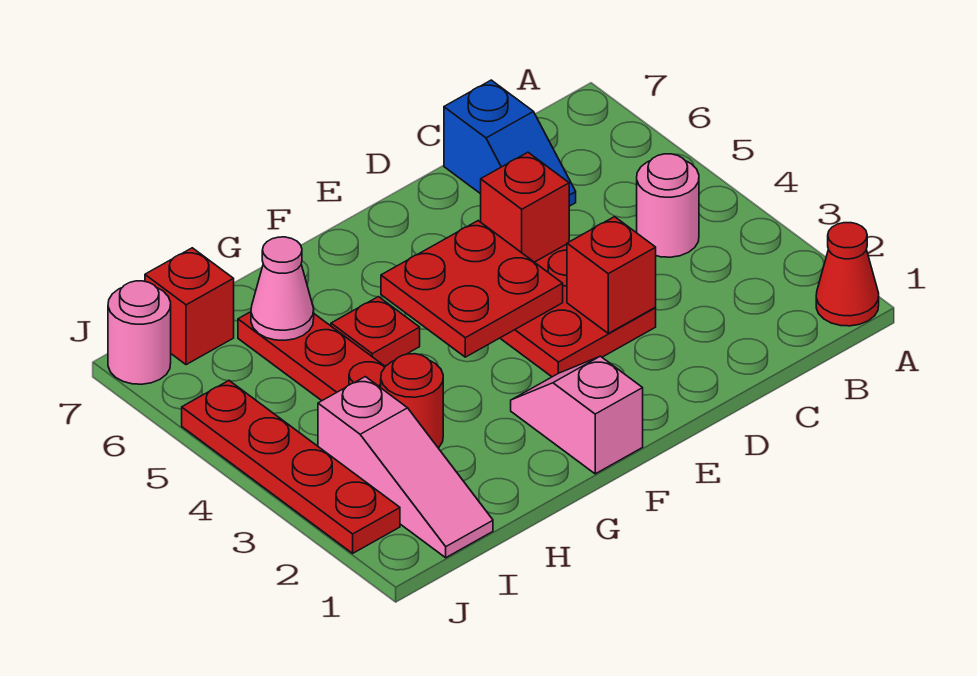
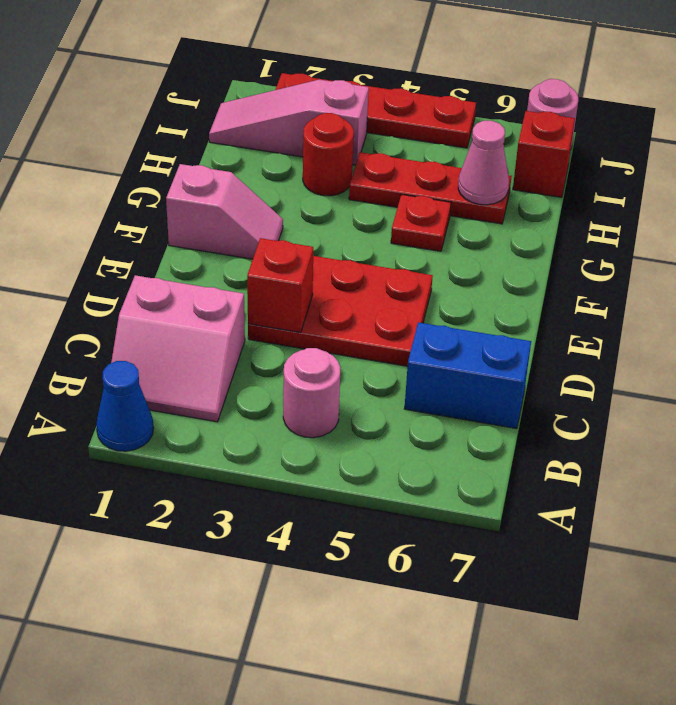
red cone A1 level 1 -> blue cone A1 level 1
none -> pink slope B1:C2 level 1 top C
blue slope C6:C7 level 1 top 7 -> blue brick C6:C7 level 1
red brick D5 level 2 -> none
red plate E4:F5 level 2 -> none

